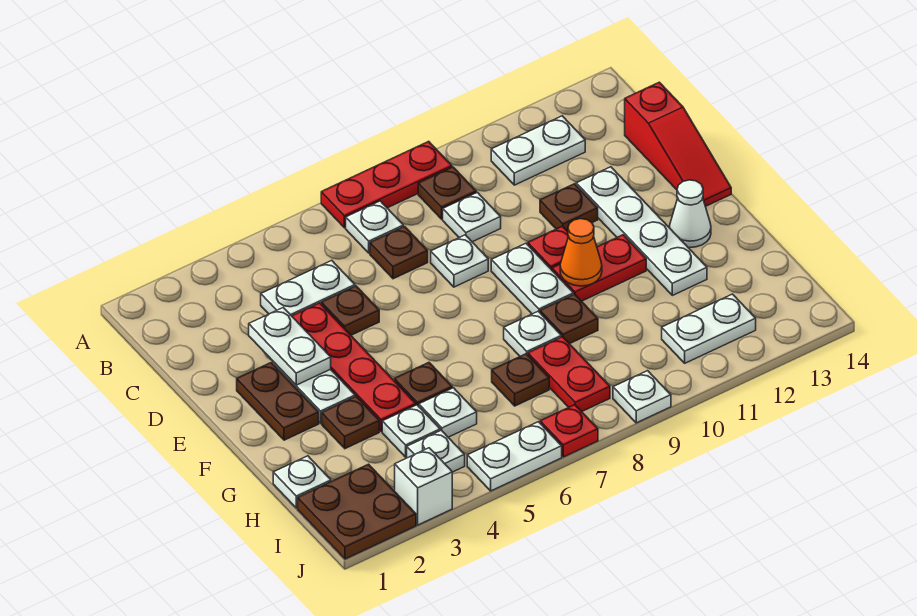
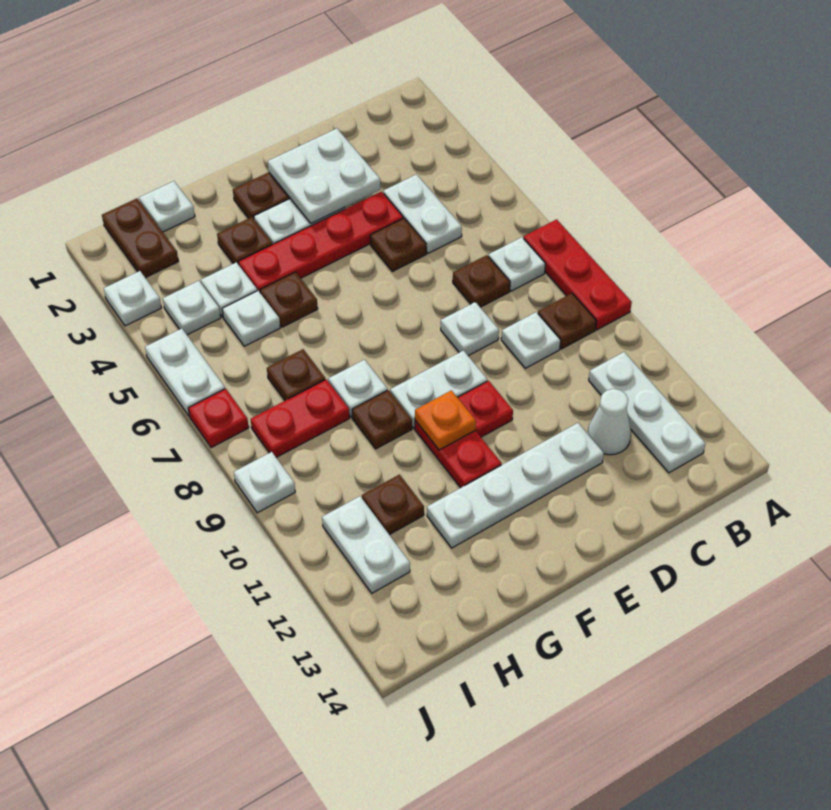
white plate B11:B12 level 1 -> white plate B11:B13 level 1
red slope C14:E14 level 1 top C -> none
white plate D3:E3 level 2 -> white plate D2:E3 level 2
brown plate D11 level 1 -> brown plate H11 level 1
orange cone F10 level 2 -> orange plate F10 level 2
white cone F13 level 1 -> white cone C12 level 1
brown plate I1:J2 level 1 -> brown plate I1:I2 level 1
white brick J3 level 1 -> white plate J3 level 1

